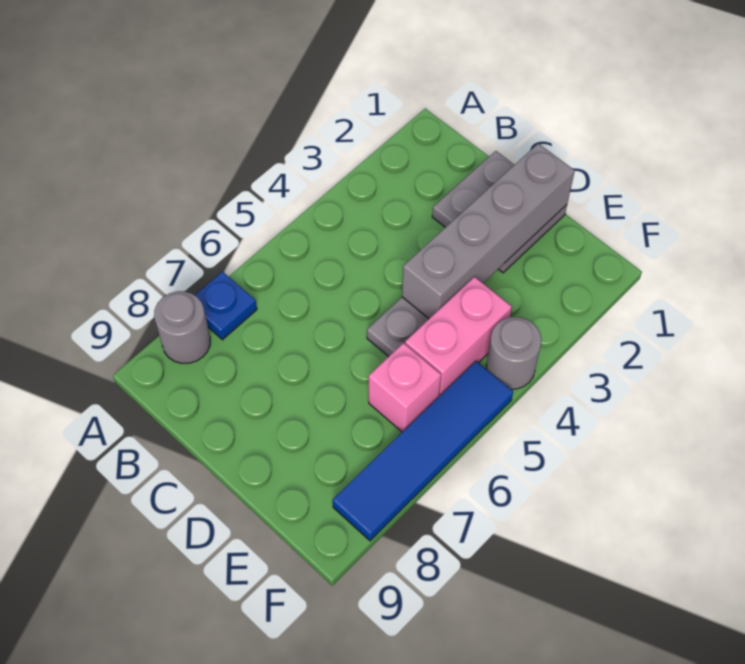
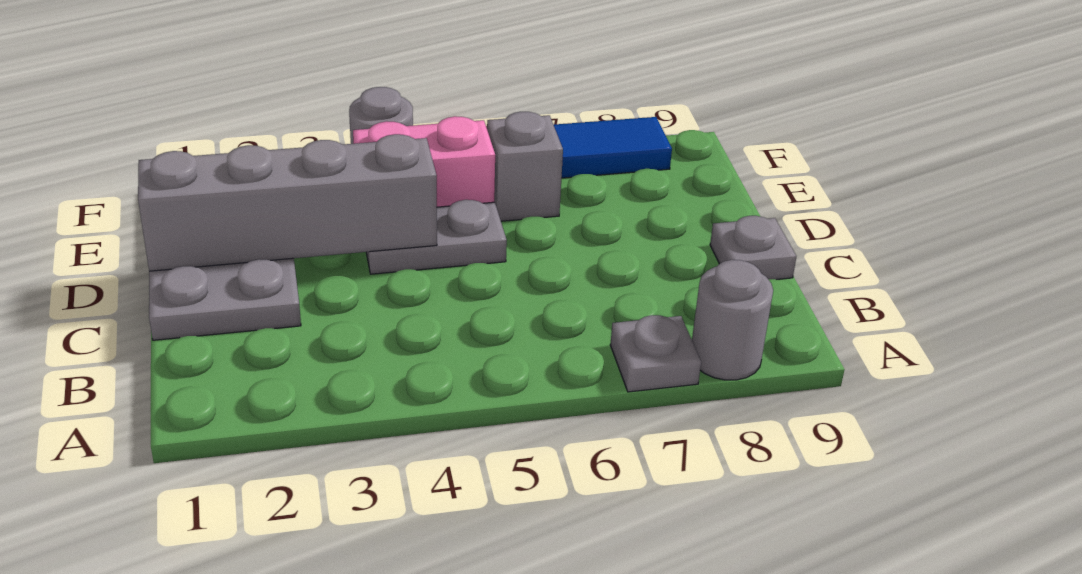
blue plate A7 level 1 -> grey plate A7 level 1
none -> grey plate C9 level 1
pink brick E6 level 1 -> grey brick E6 level 1

